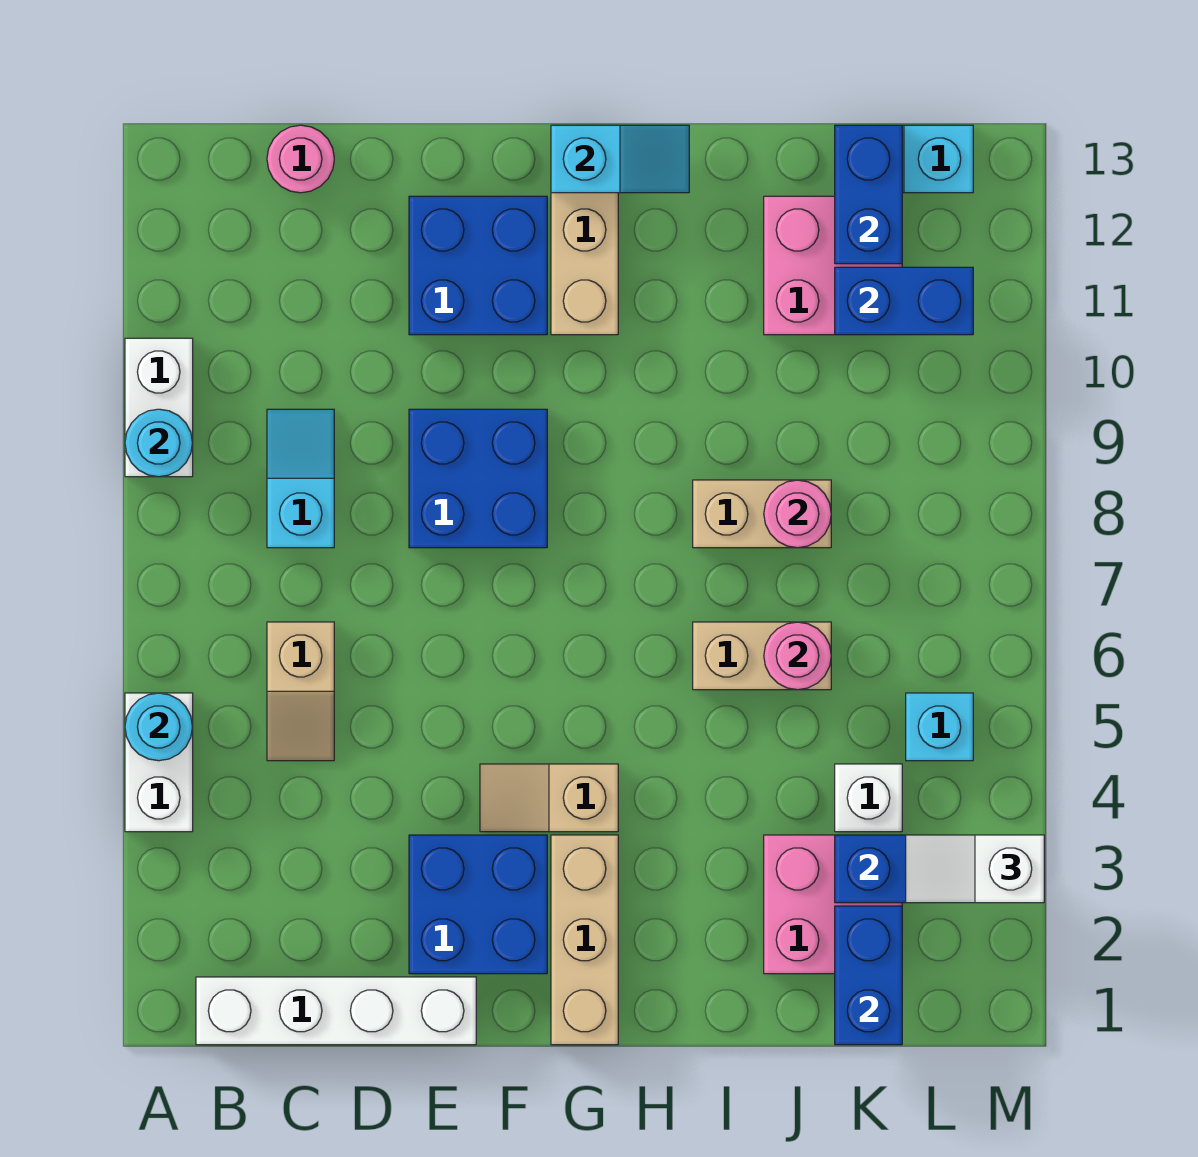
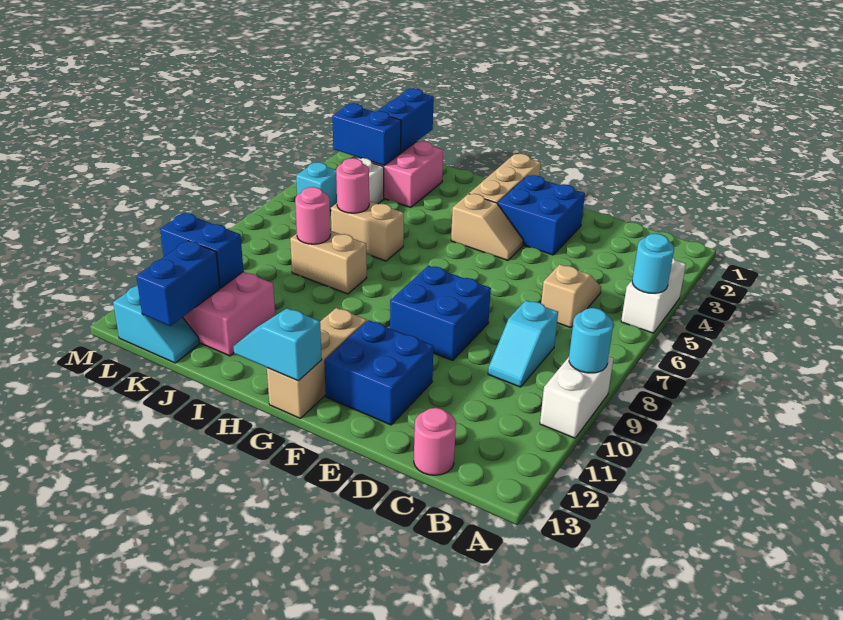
white brick B1:E1 level 1 -> none
white slope L3:M3 level 3 top M -> none

